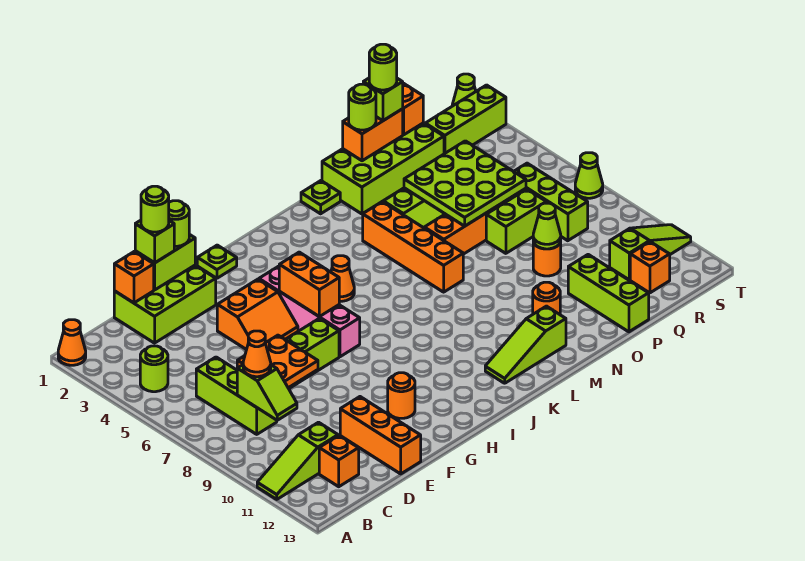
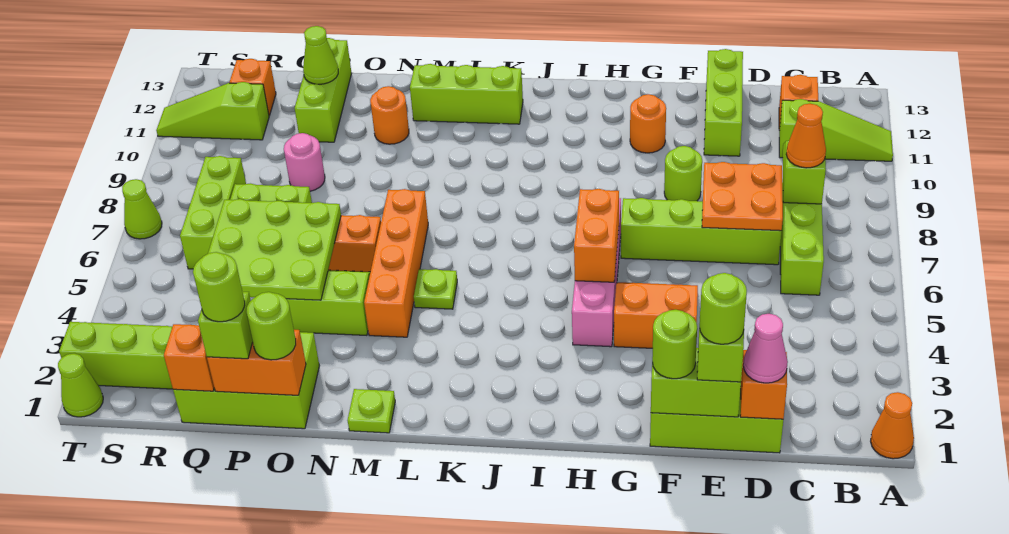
lime round brick B4 level 1 -> lime round brick F9 level 1
none -> pink cone D1 level 3
orange brick E11:E13 level 1 -> lime brick E11:E13 level 1
lime plate H1 level 1 -> lime plate L5 level 1
orange cone J5 level 1 -> none
lime slope K12:M12 level 1 top M -> lime brick K12:M12 level 1
lime brick N1:Q2 level 1 -> lime brick O1:Q2 level 1
orange round brick P9 level 1 -> pink round brick P9 level 1
lime cone P9 level 2 -> lime cone P12 level 2

